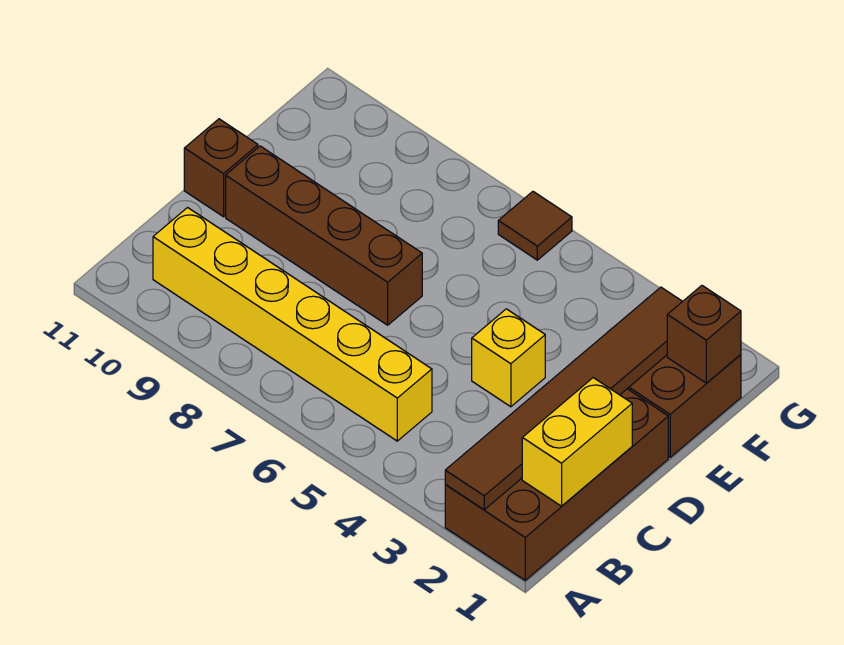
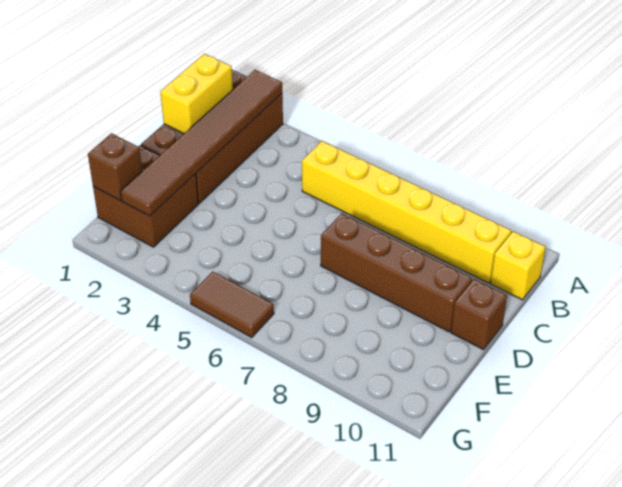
yellow brick D4 level 1 -> yellow brick B11 level 1
brown tile G6 level 1 -> brown tile G5:G6 level 1

